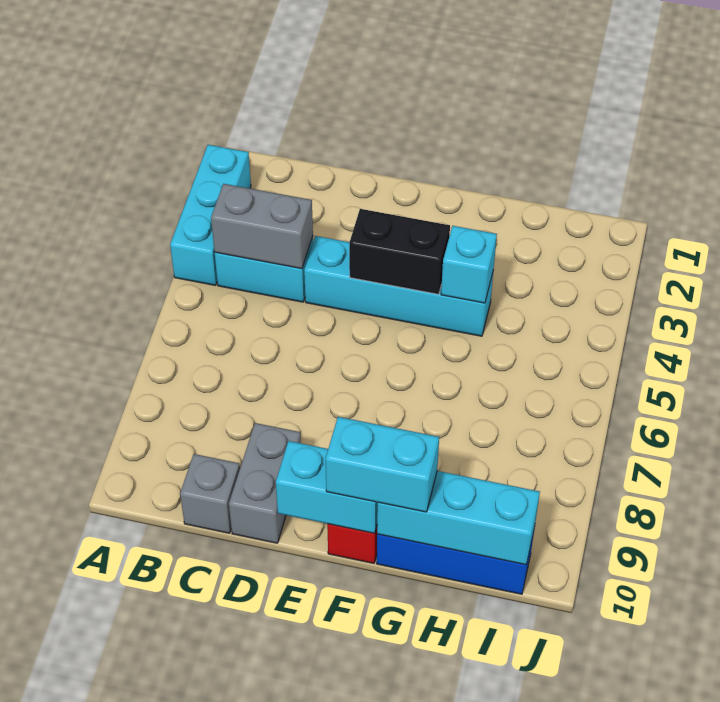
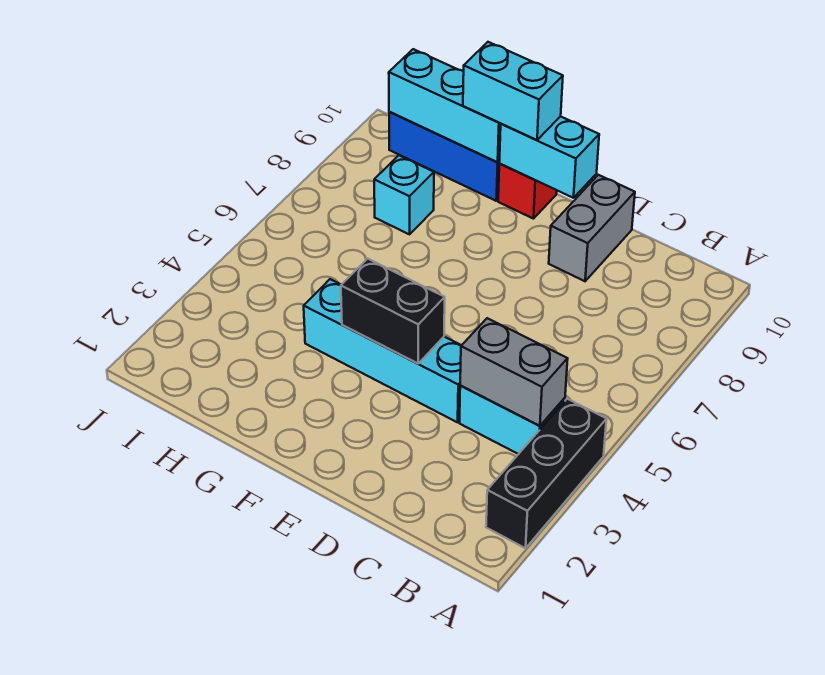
cyan brick A2:A4 level 1 -> black brick A2:A4 level 1
grey brick C10 level 1 -> none
cyan brick G4 level 2 -> cyan brick H8 level 1

